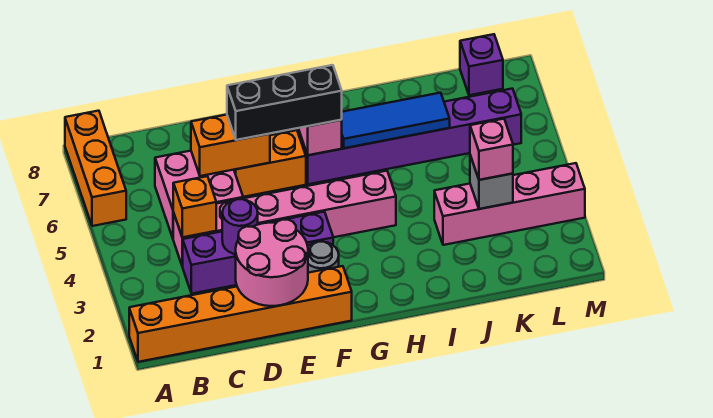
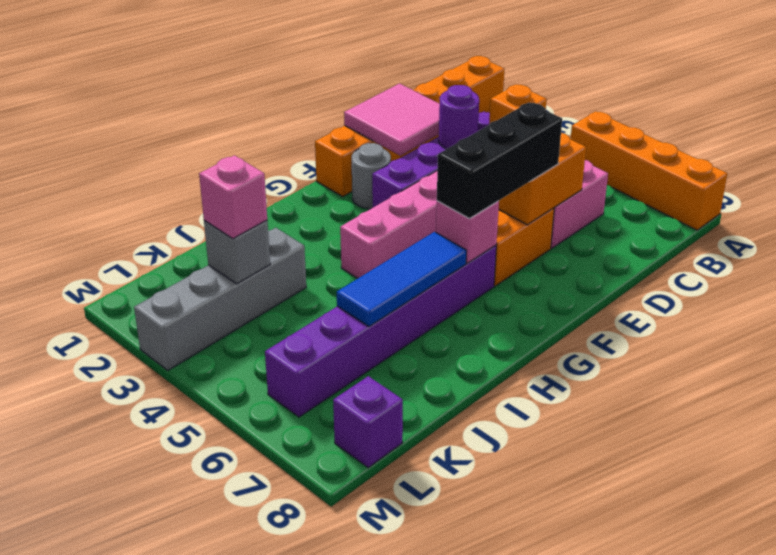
orange brick A6:A8 level 1 -> orange brick A5:A8 level 1
pink round brick D1:E2 level 2 -> pink tile D1:E2 level 2
pink brick J3:M3 level 1 -> grey brick J3:M3 level 1

